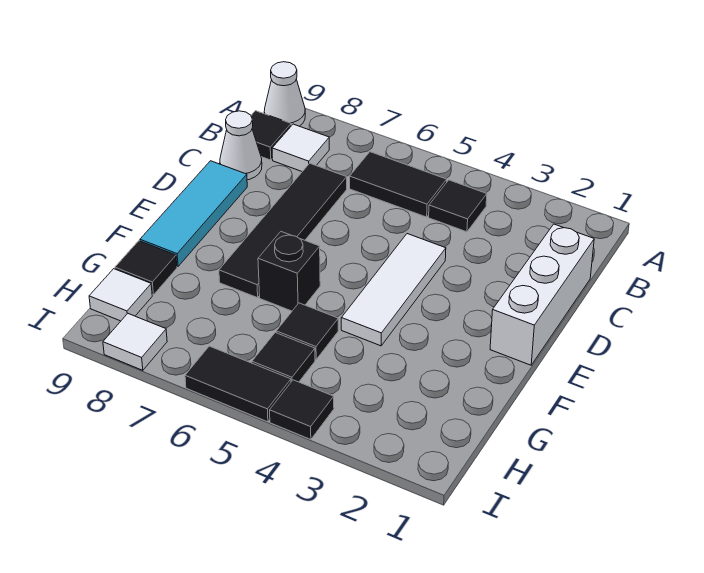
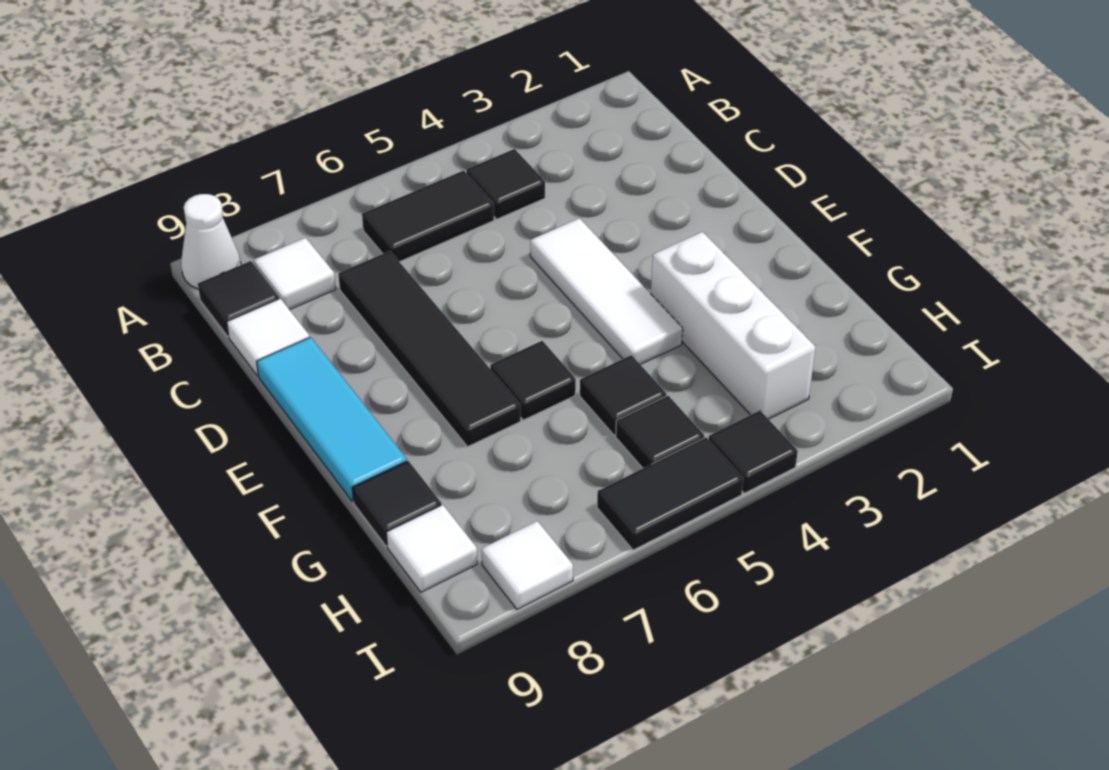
white brick C1:E1 level 1 -> white brick F3:H3 level 1
white cone C9 level 1 -> white tile C9 level 1
black brick F6 level 1 -> black tile F6 level 1

